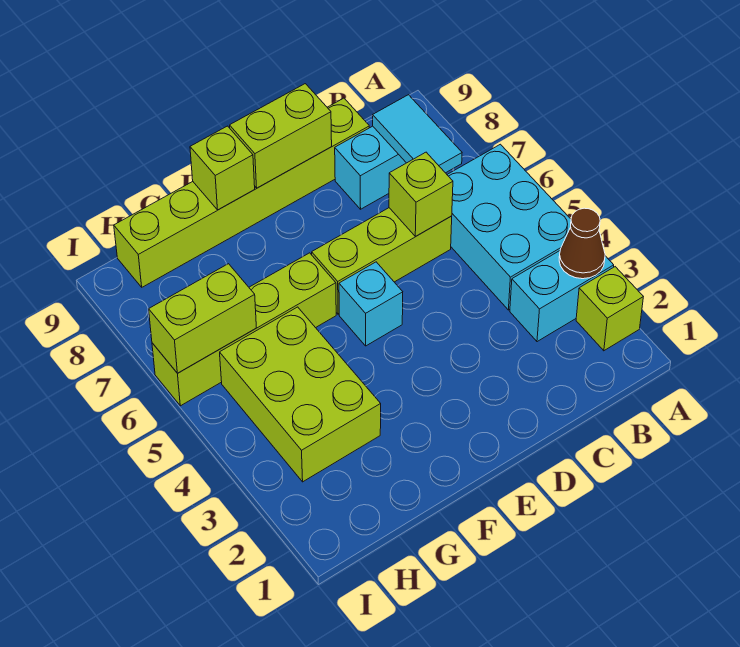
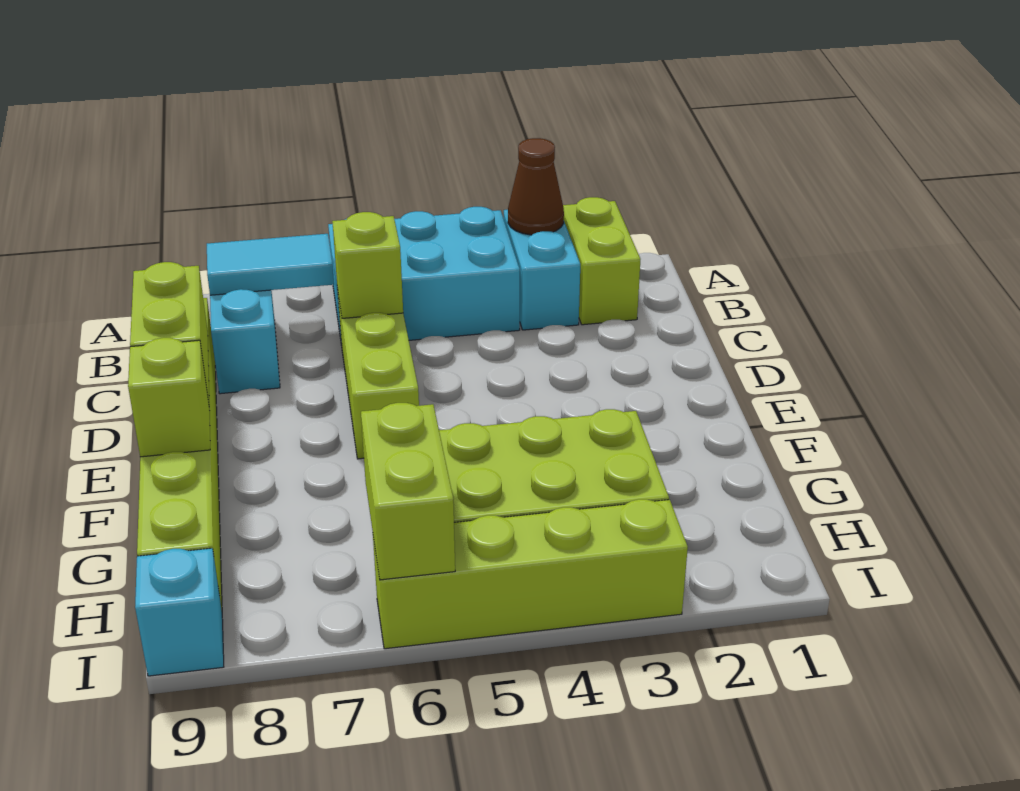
lime brick A2 level 1 -> lime brick A2:B2 level 1
cyan brick E5 level 1 -> cyan brick I9 level 1
lime brick F6:I6 level 1 -> lime brick I3:I6 level 1

